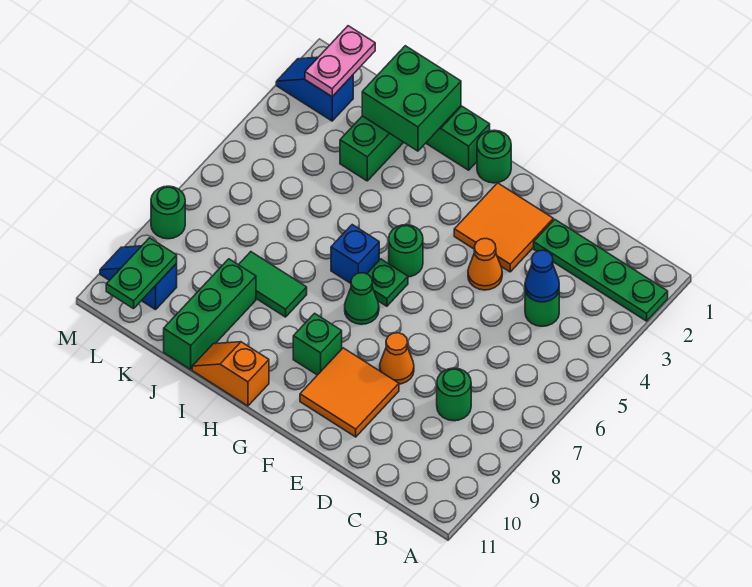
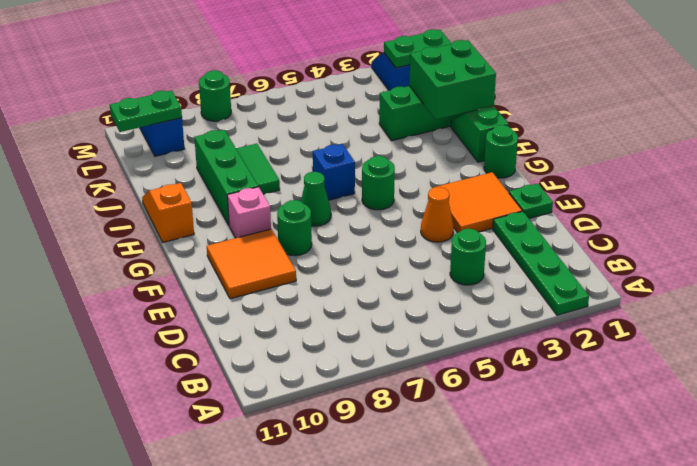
blue cone C4 level 2 -> none
green round brick C8 level 1 -> green round brick F8 level 1
orange cone E8 level 1 -> none
green plate G6 level 1 -> green plate E1 level 1
green brick G9 level 1 -> pink brick G9 level 1
green brick J9:J11 level 1 -> green brick H9:J9 level 1
pink plate L1:L2 level 2 -> green plate L1:L2 level 2

